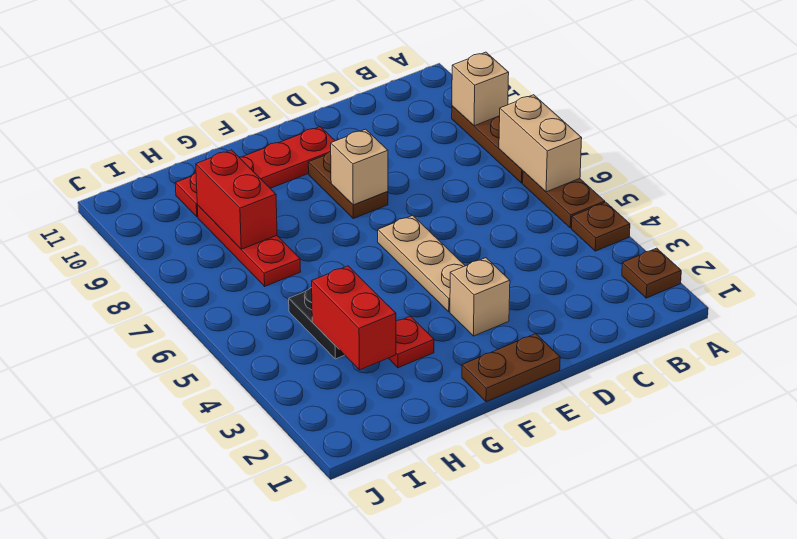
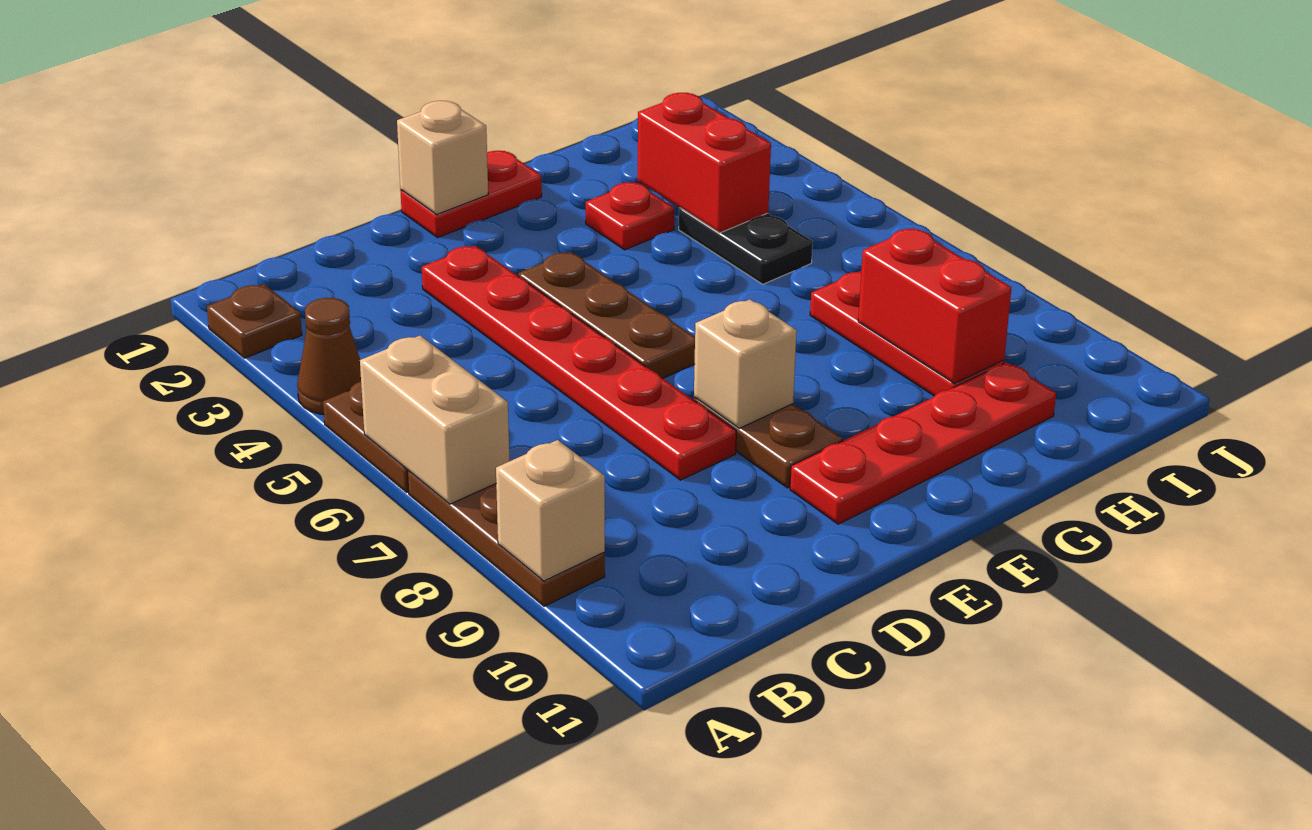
brown plate A4 level 1 -> brown cone A4 level 1
none -> red plate D3:D8 level 1
brown plate E1:F1 level 1 -> red plate E1:F1 level 1
tan brick E3 level 1 -> tan brick E1 level 2
tan plate E4:E6 level 1 -> brown plate E4:E6 level 1

